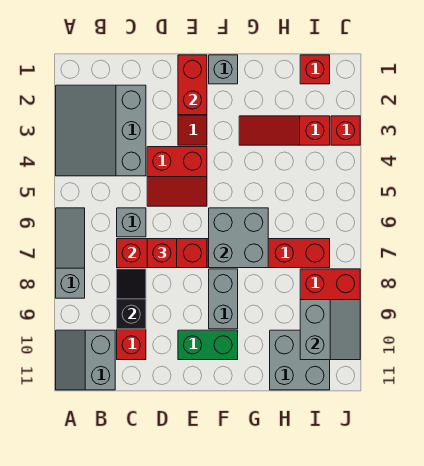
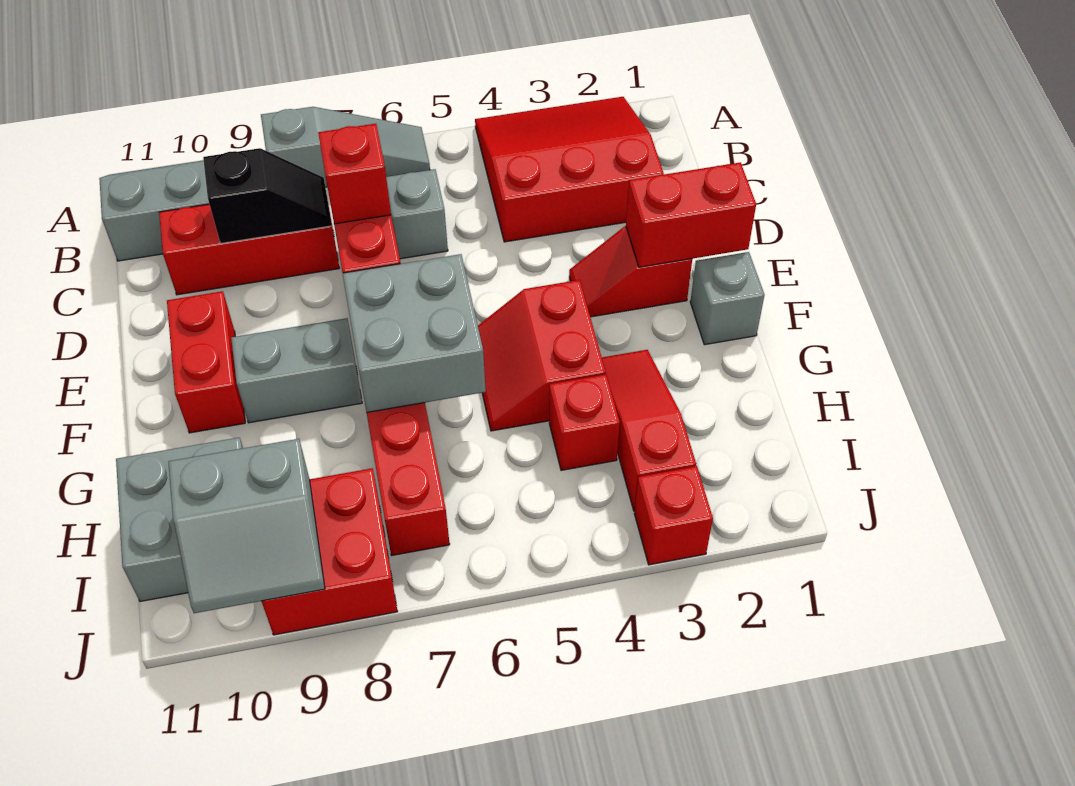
grey slope A2:C4 level 1 top C -> red slope A2:C4 level 1 top C
red slope D4:E5 level 1 top 4 -> red slope F4:G5 level 1 top 4
green brick E10:F10 level 1 -> red brick E10:F10 level 1
red brick I1 level 1 -> red brick H4 level 1

